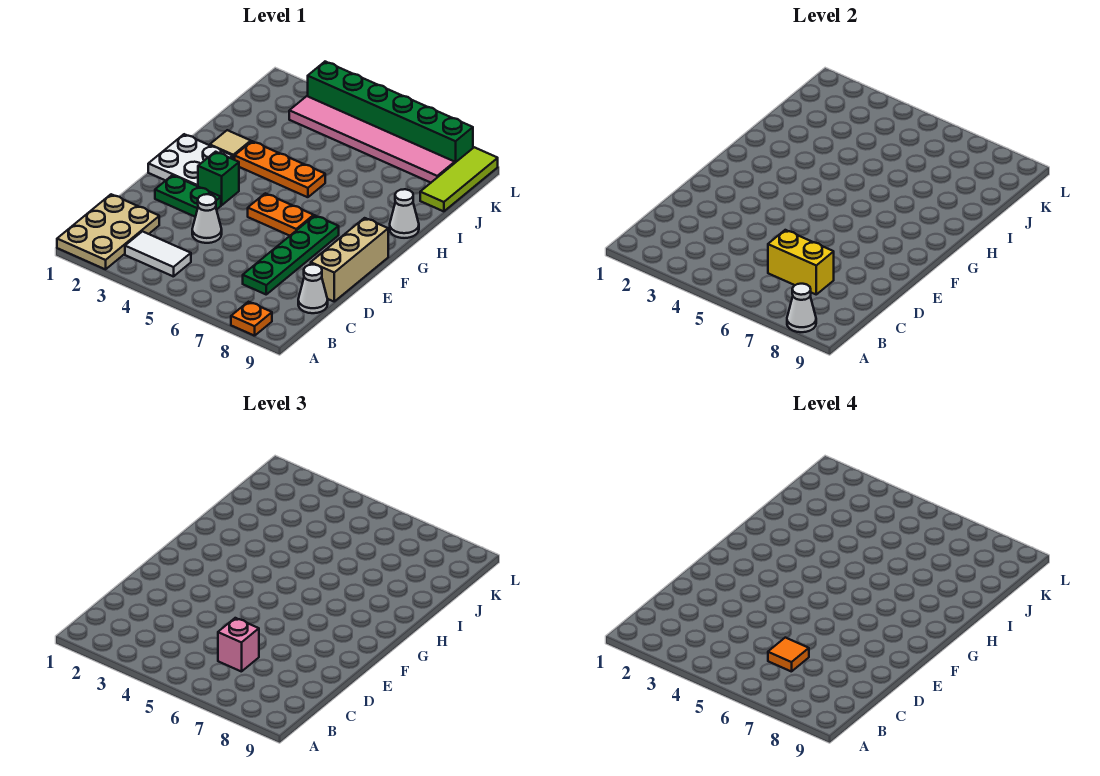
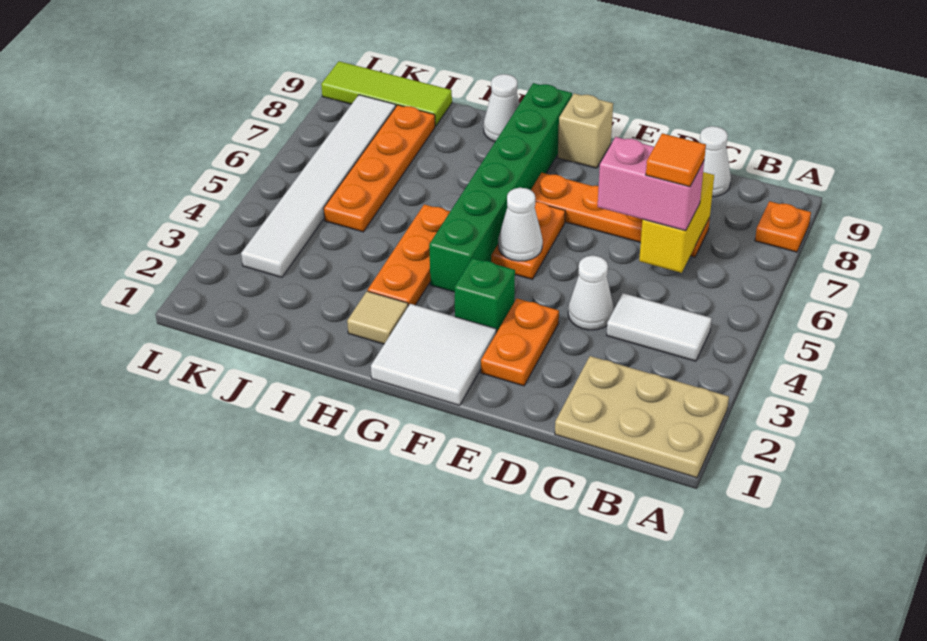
white cone A8 level 2 -> white cone F5 level 2
white tile B3:B4 level 1 -> white tile B4:C4 level 1
pink brick C6 level 3 -> pink brick C6:D6 level 3
green plate C7:F7 level 1 -> orange plate C7:F7 level 1
tan brick D9:F9 level 1 -> tan brick F9 level 1
green plate E2:E3 level 1 -> orange plate E2:E3 level 1
white plate F1:G2 level 1 -> white tile F1:G2 level 1
none -> orange plate J5:J8 level 1
pink tile K3:K8 level 1 -> white tile K3:K8 level 1
green brick L3:L8 level 1 -> green brick G4:G9 level 1

